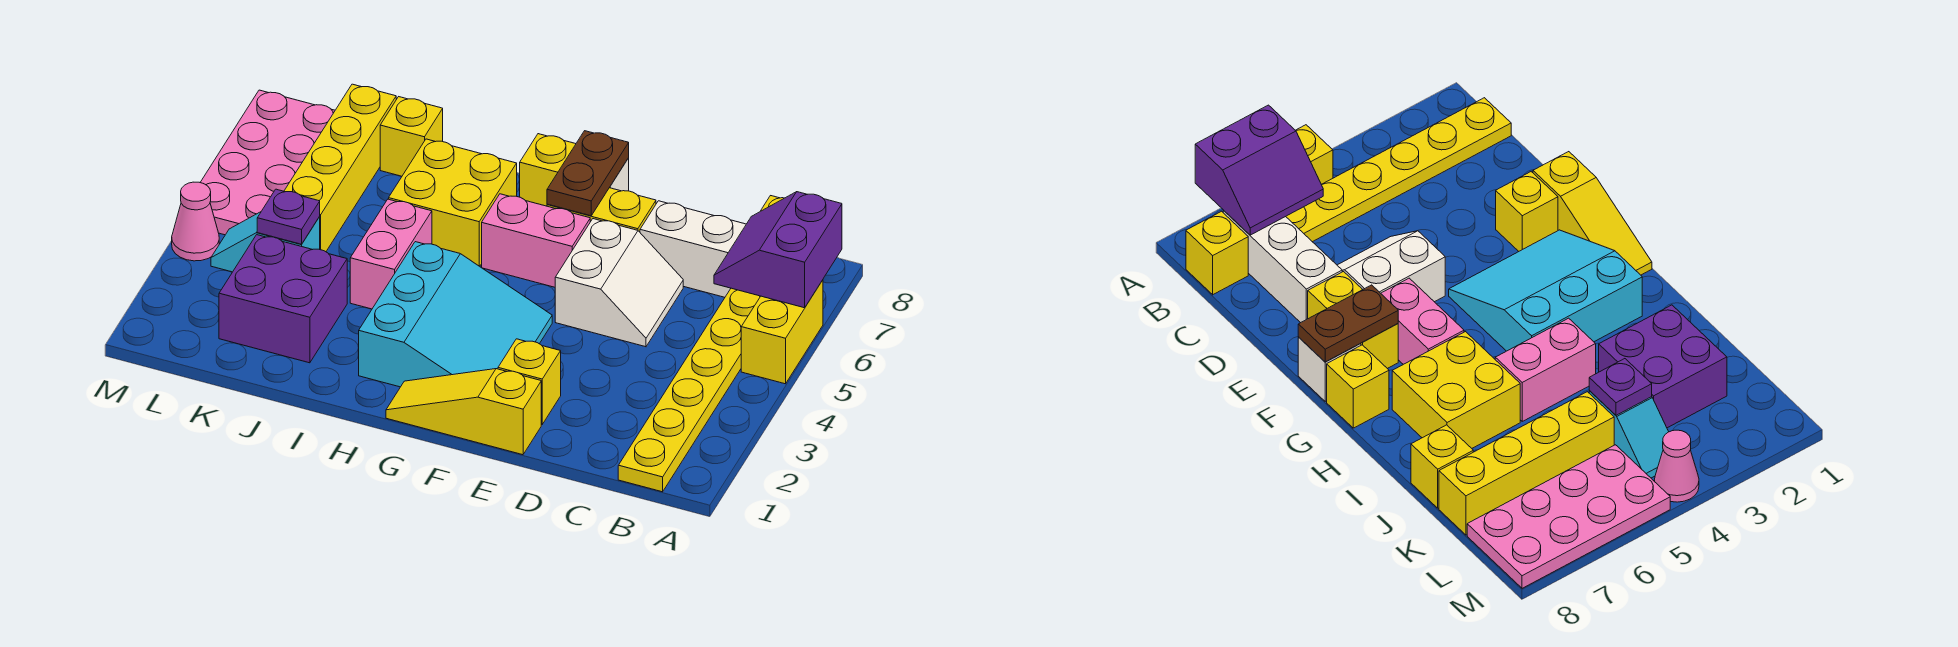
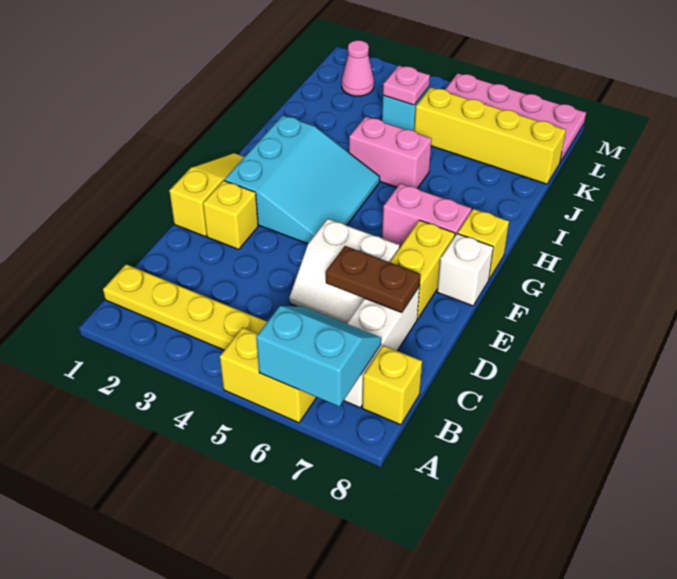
purple slope A6:B7 level 2 top A -> cyan slope A6:B7 level 2 top A
cyan slope F2:H4 level 1 top H -> cyan slope F2:H4 level 1 top 2
pink brick F6:G6 level 1 -> pink brick G6:G7 level 1
brown plate F7:F8 level 2 -> brown plate D6:D7 level 2
yellow brick H6:I7 level 1 -> none
purple brick J2:K3 level 1 -> none
yellow brick J8 level 1 -> none
purple plate K4 level 2 -> pink plate K4 level 2
pink cone M4 level 1 -> pink cone L2 level 1

